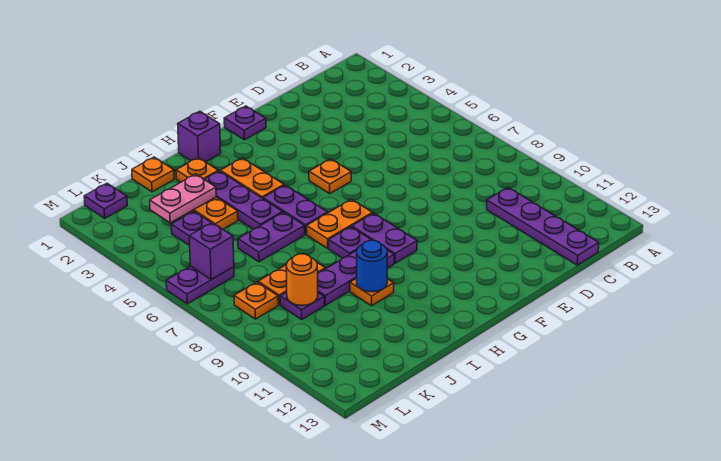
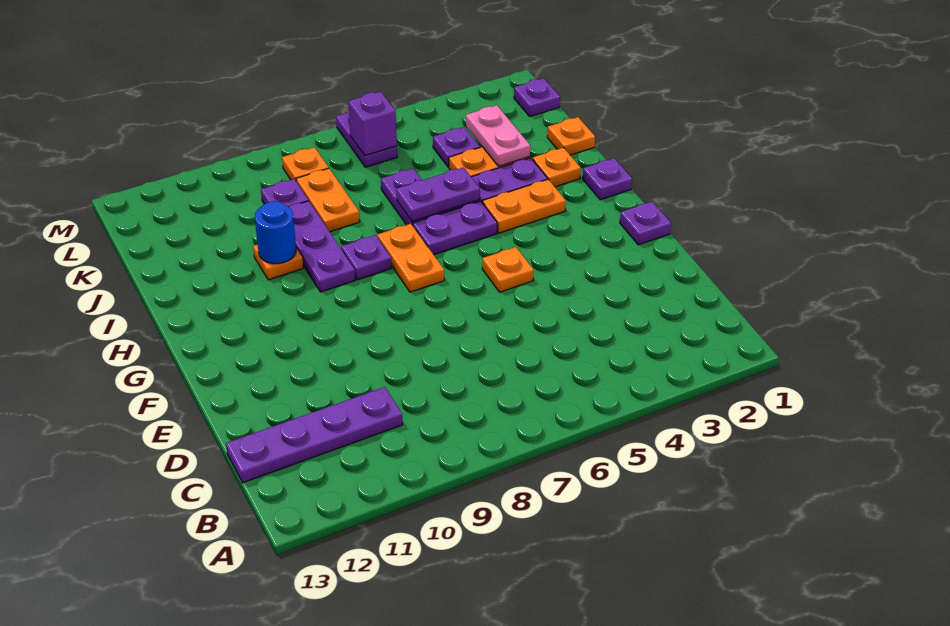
purple plate G8:G9 level 1 -> purple plate I5:I6 level 2
purple brick H1 level 1 -> purple plate H1 level 1
orange round brick K9 level 2 -> none

